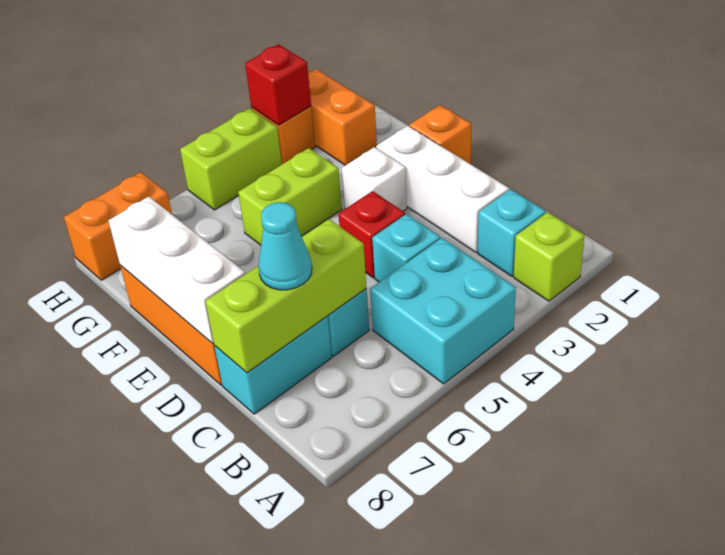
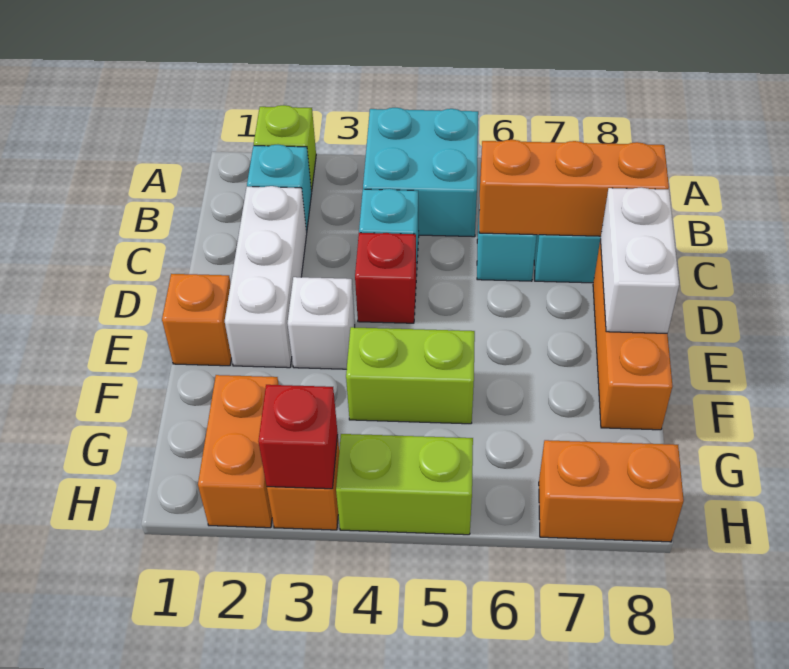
lime brick C6:C8 level 2 -> orange brick C6:C8 level 2
cyan cone C7 level 3 -> none
white brick D8:F8 level 2 -> white brick D8:E8 level 2

